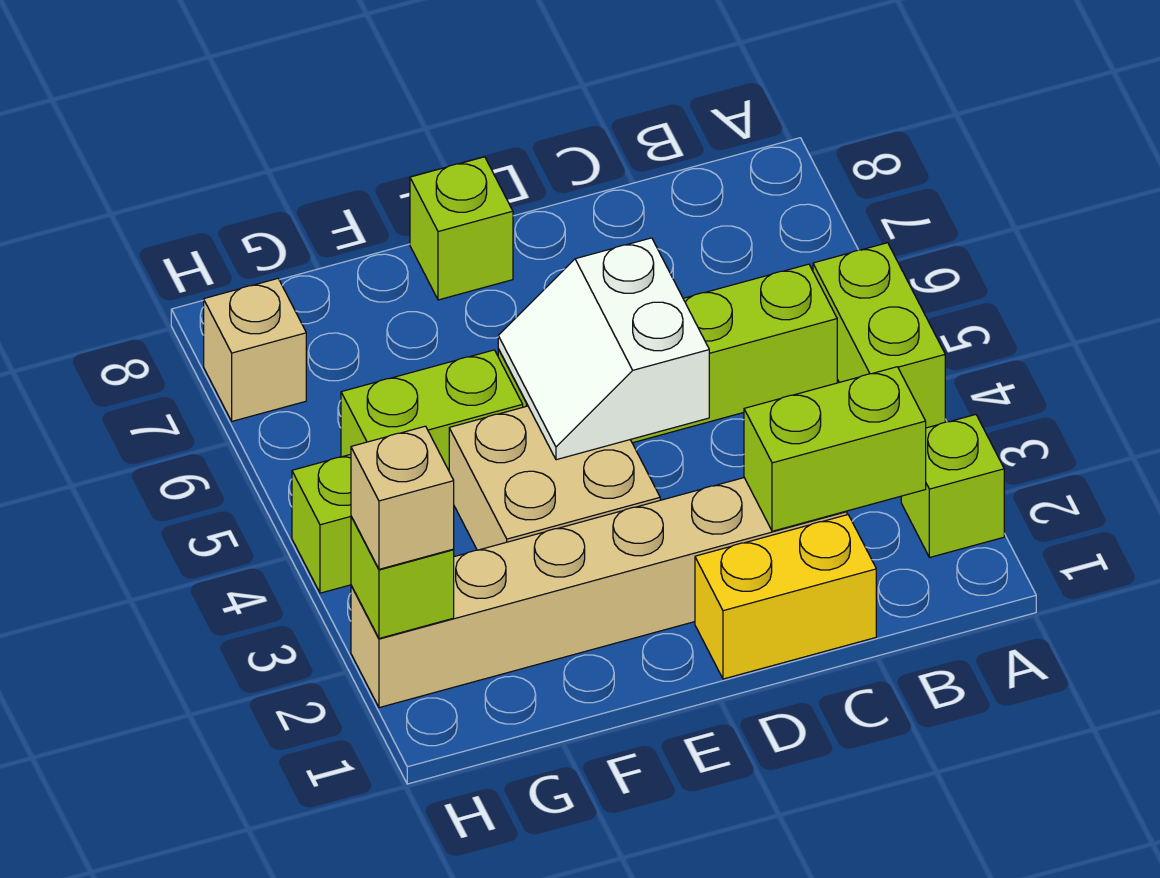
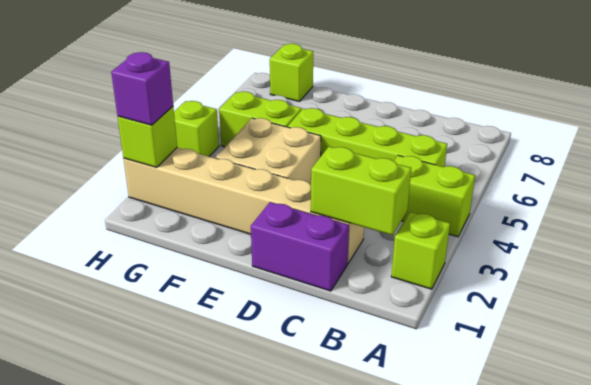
lime brick A4:A5 level 1 -> lime brick A4:B4 level 1
yellow brick C1:D1 level 1 -> purple brick C1:D1 level 1
white slope D4:E5 level 2 top D -> none
lime brick E8 level 1 -> lime brick G8 level 1
tan brick H2 level 3 -> purple brick H2 level 3
tan brick H7 level 1 -> none

